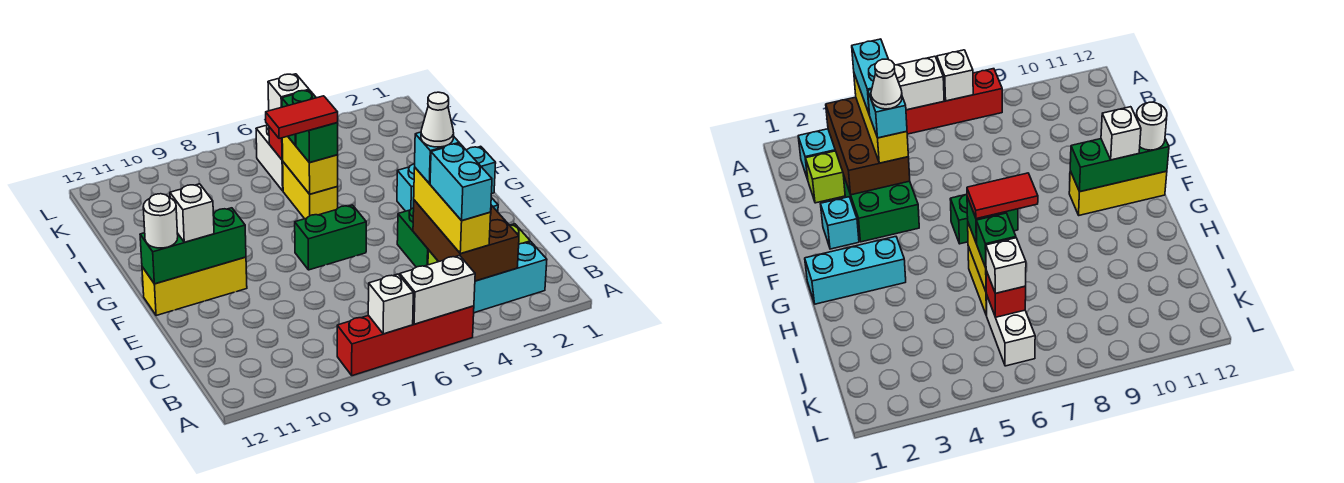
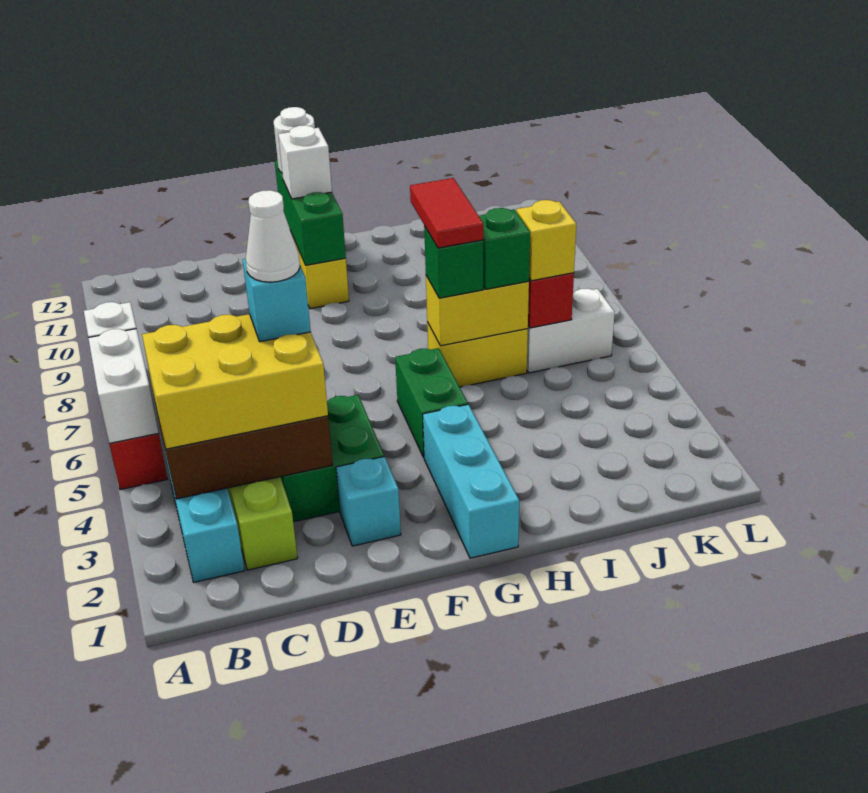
yellow brick B4:D4 level 3 -> yellow brick B3:D4 level 3
cyan brick B4:C4 level 4 -> none
green brick F6:F7 level 1 -> green brick G4:G5 level 1
white brick J6 level 3 -> yellow brick J6 level 3

